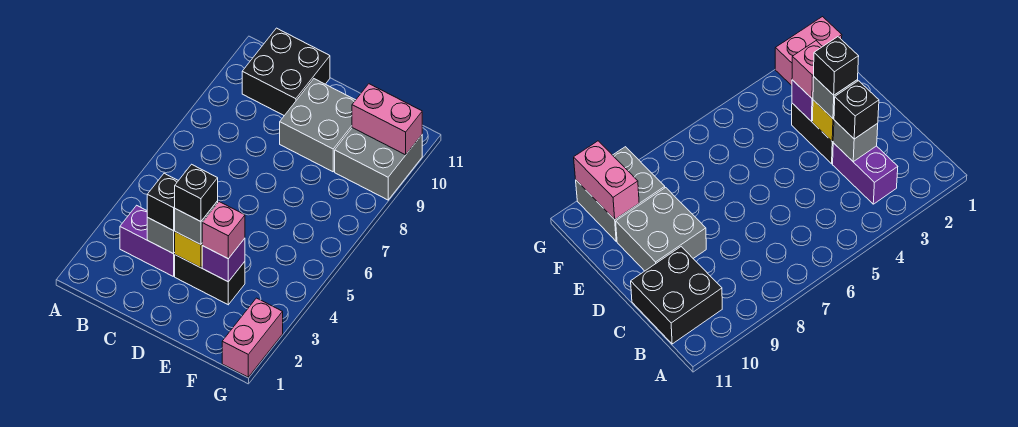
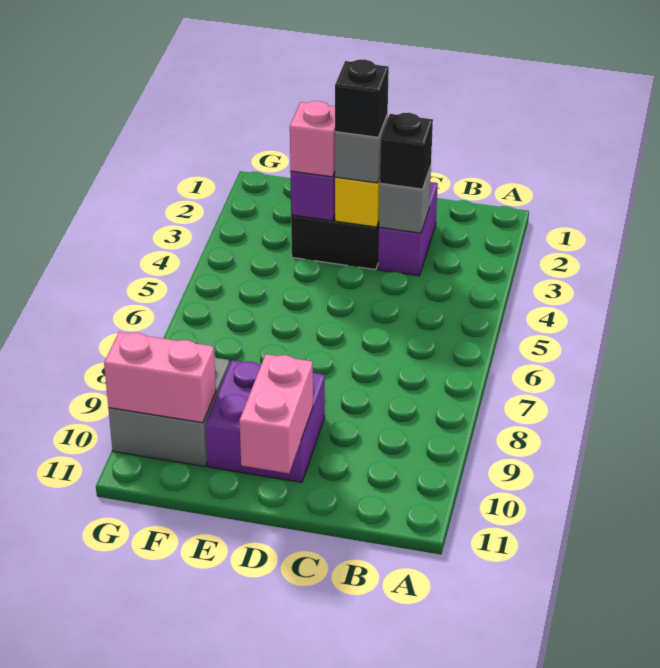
purple brick B3:C3 level 1 -> purple brick C2:C3 level 1
black brick B10:C11 level 1 -> none
grey brick D9:E10 level 1 -> purple brick D9:E10 level 1
pink brick G1:G2 level 1 -> pink brick D10:D11 level 2

